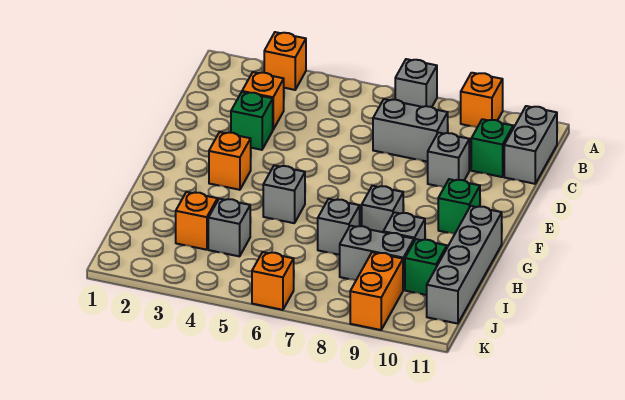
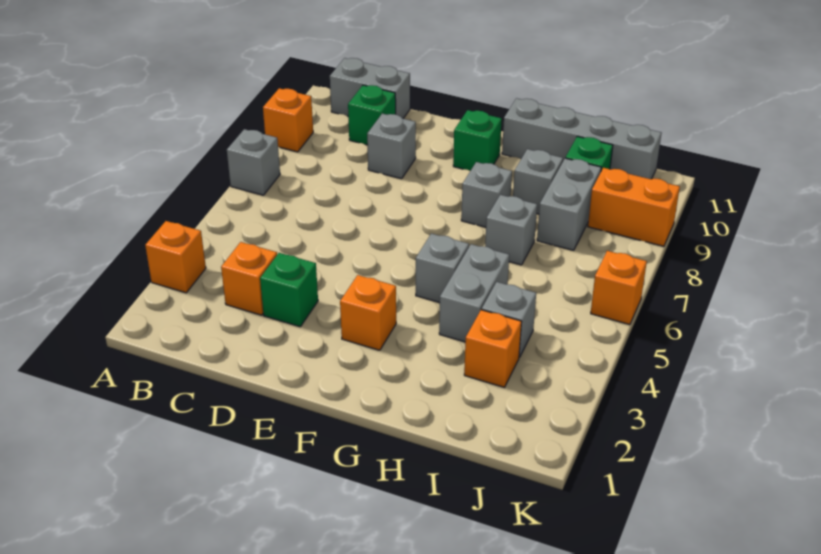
grey brick C7:C8 level 1 -> grey brick H4:H5 level 1

